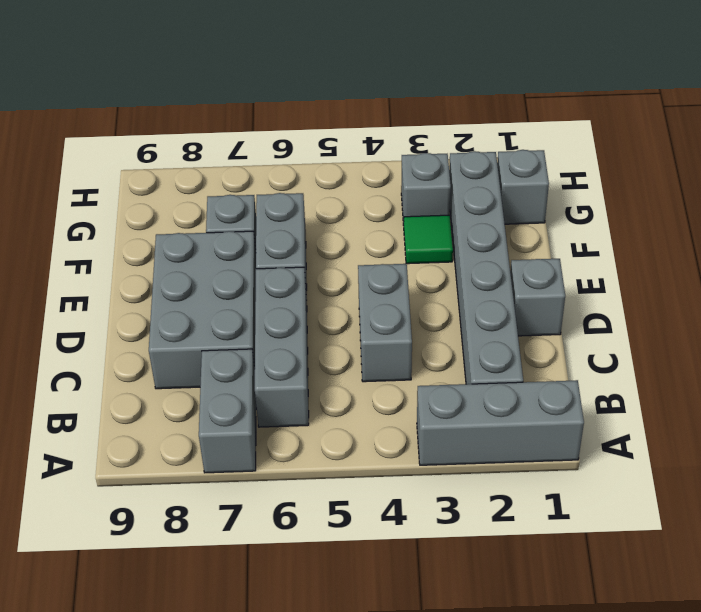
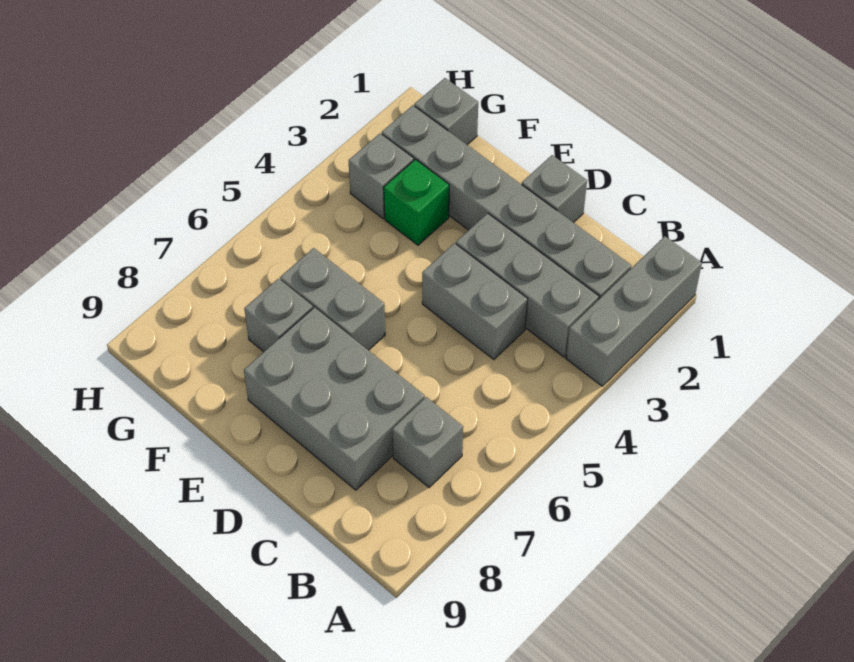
grey brick A7:B7 level 1 -> grey brick B7 level 1
grey brick B6:D6 level 1 -> grey brick B3:D3 level 1
green tile F3 level 1 -> green brick F3 level 1

